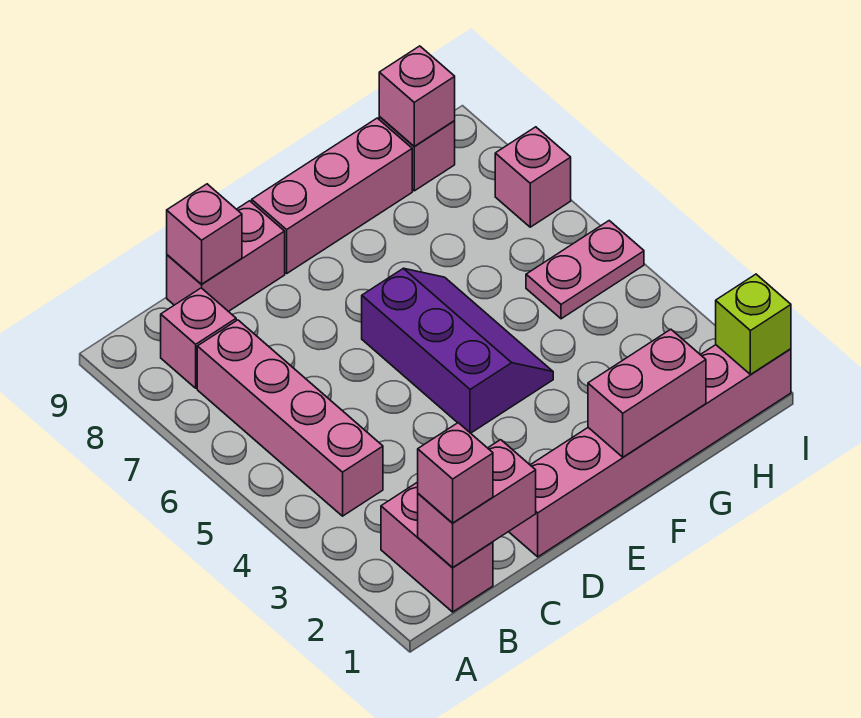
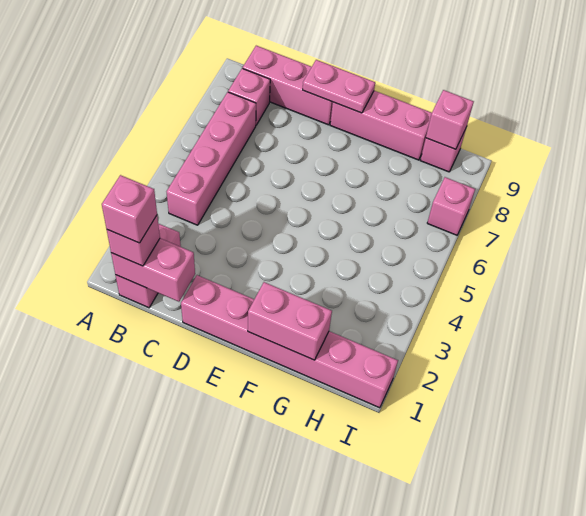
pink brick C9:D9 level 1 -> pink brick B9:D9 level 1
pink brick C9 level 2 -> pink brick B1 level 4
purple slope E4:F6 level 1 top E -> none
pink plate H5:I5 level 1 -> pink plate D9:E9 level 2
lime brick I1 level 2 -> none

